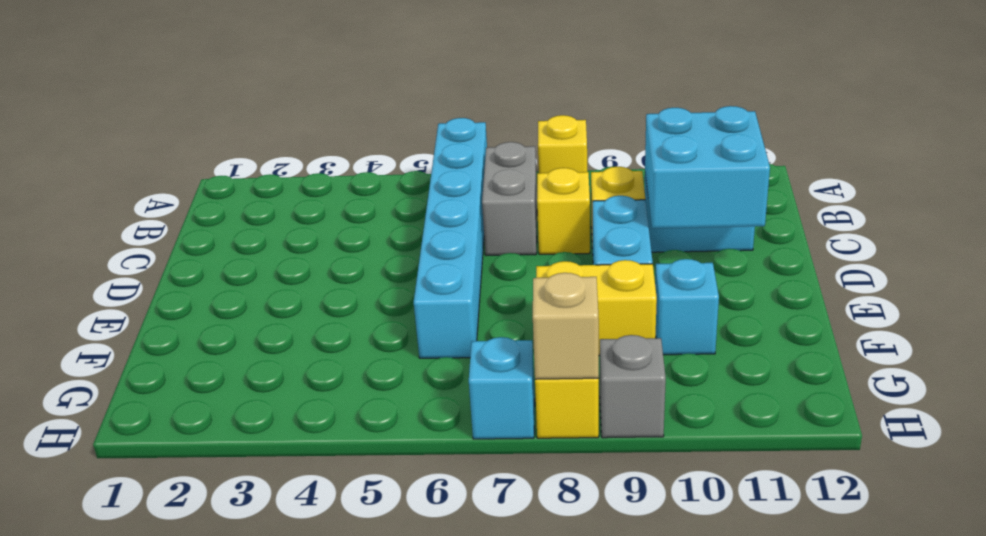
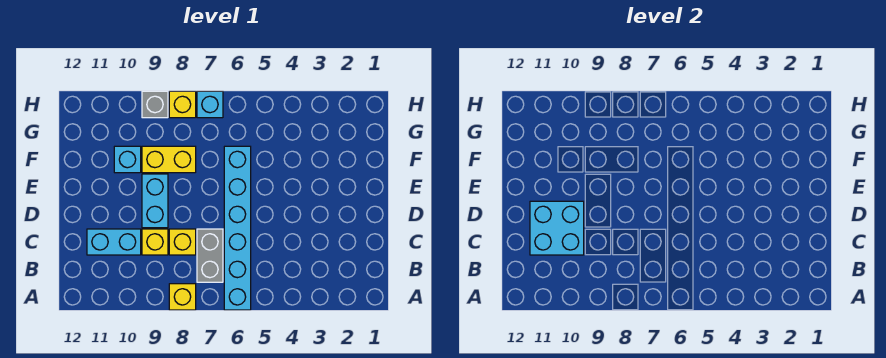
tan brick H8 level 2 -> none

